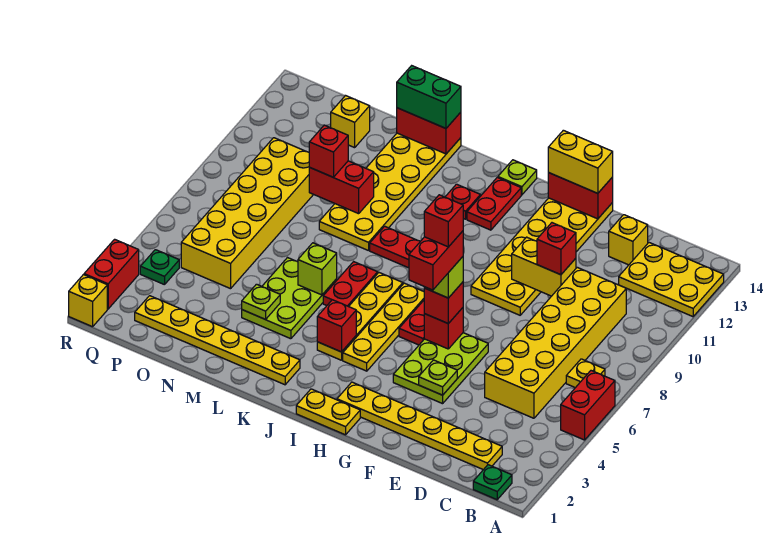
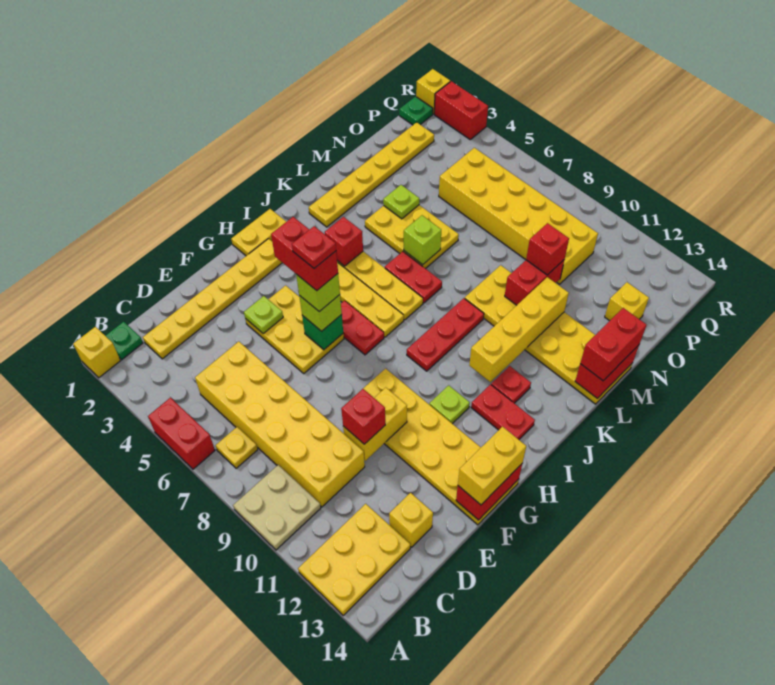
none -> yellow brick A1 level 1
none -> tan plate A9:B10 level 1
lime plate F4:G6 level 1 -> yellow plate F4:G6 level 1
red brick G6 level 2 -> green brick G6 level 2
red brick G6 level 3 -> lime brick G6 level 3
red brick G6 level 6 -> red plate G6 level 6
lime plate I14 level 1 -> lime plate H11 level 1
none -> yellow brick J11:M11 level 2
lime plate L4:M6 level 1 -> yellow plate L4:M6 level 1
green brick L14:M14 level 3 -> red brick L14:M14 level 3
green plate Q4 level 1 -> green plate Q1 level 1

